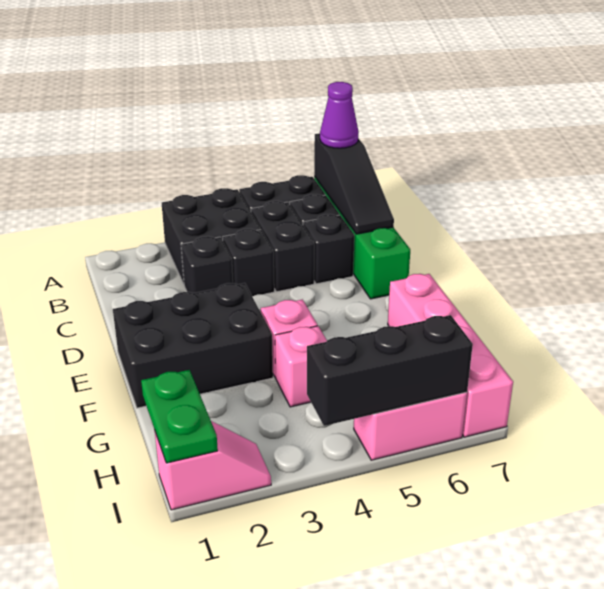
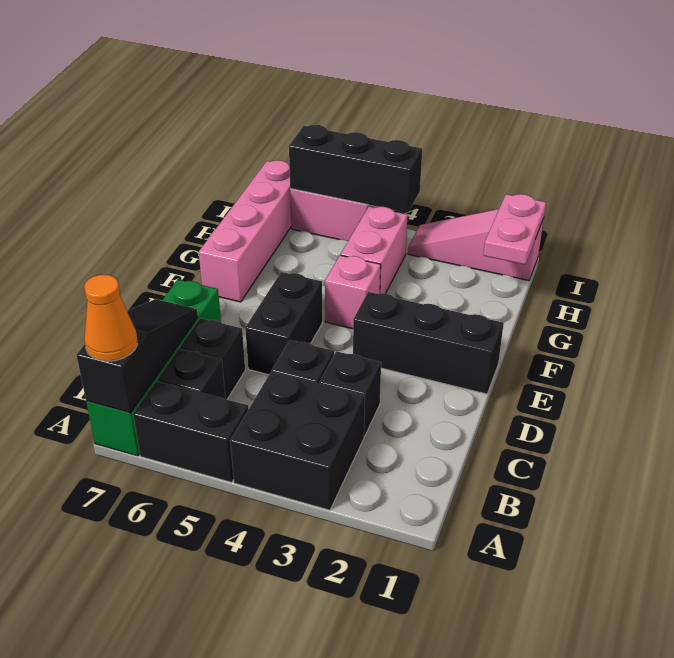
purple cone A7 level 3 -> orange cone A7 level 3
black brick B5:C5 level 1 -> black brick D5:E5 level 1
black brick E1:F3 level 1 -> black brick E1:E3 level 1
pink brick G4 level 1 -> pink brick G4:H4 level 1
green plate H1:I1 level 2 -> pink plate H1:I1 level 2
pink slope I1:I2 level 1 top 1 -> pink slope I1:I3 level 1 top 1

